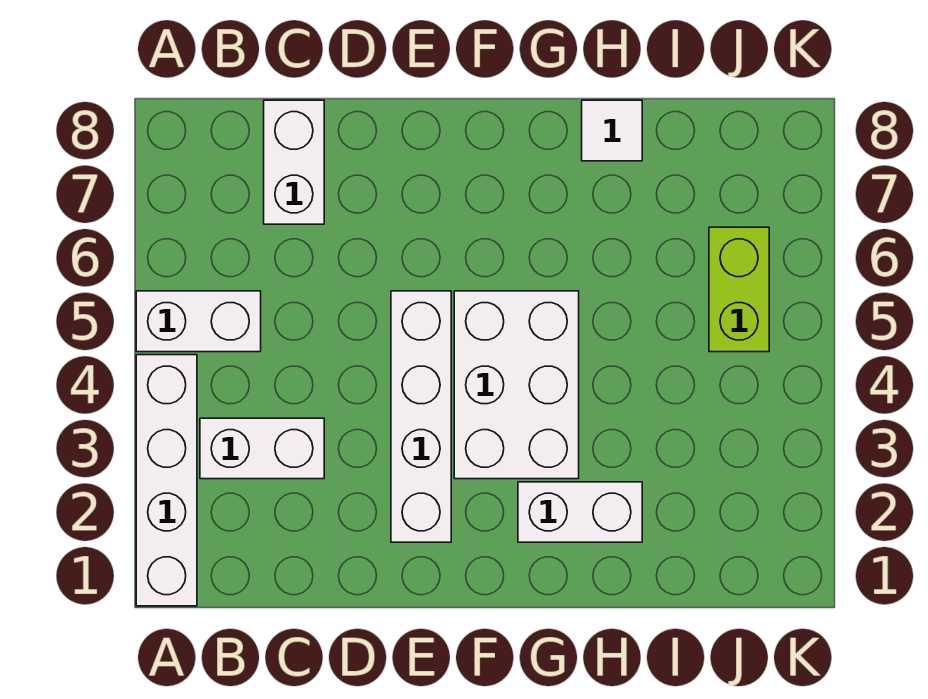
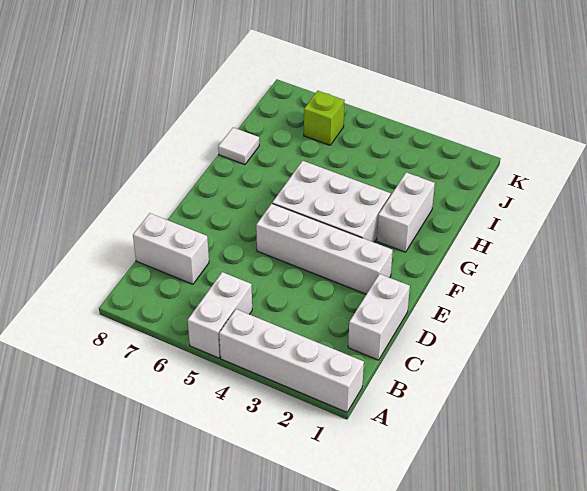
white brick B3:C3 level 1 -> white brick C1:D1 level 1
lime brick J5:J6 level 1 -> lime brick J6 level 1

